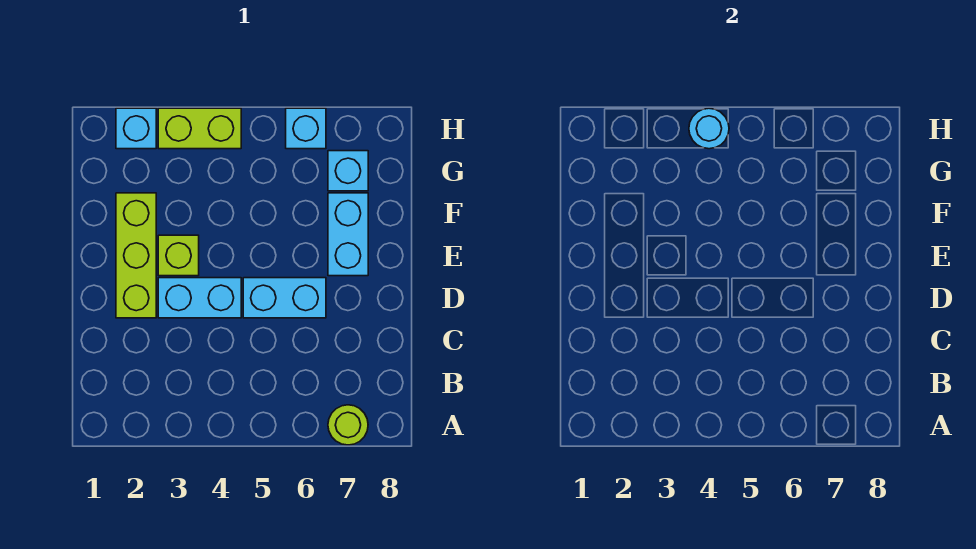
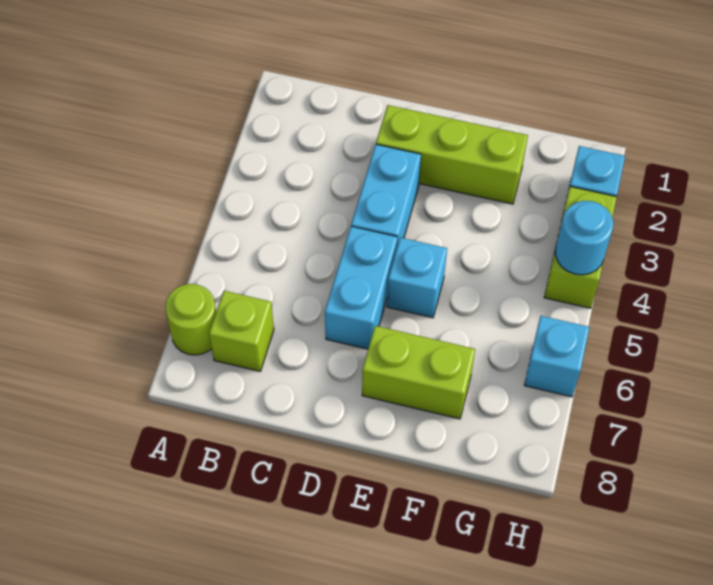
lime brick E3 level 1 -> lime brick B7 level 1
cyan brick E7:F7 level 1 -> lime brick E7:F7 level 1
cyan brick G7 level 1 -> cyan brick E5 level 1

